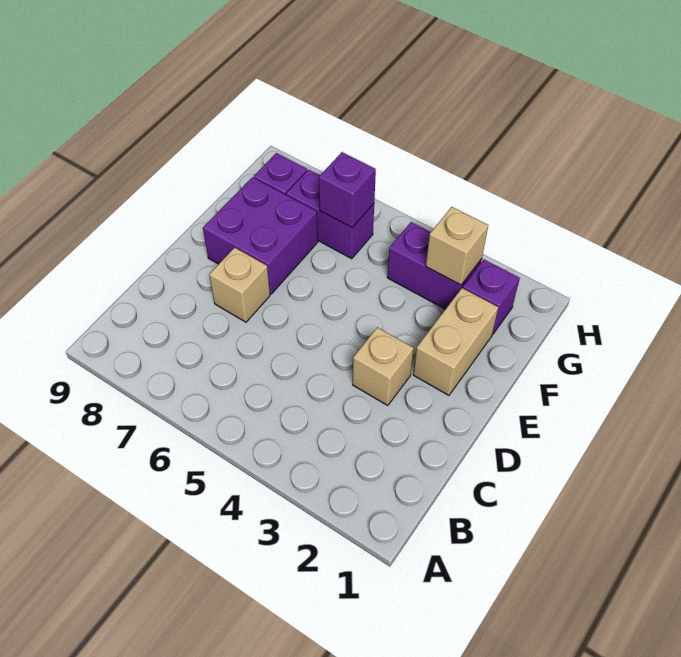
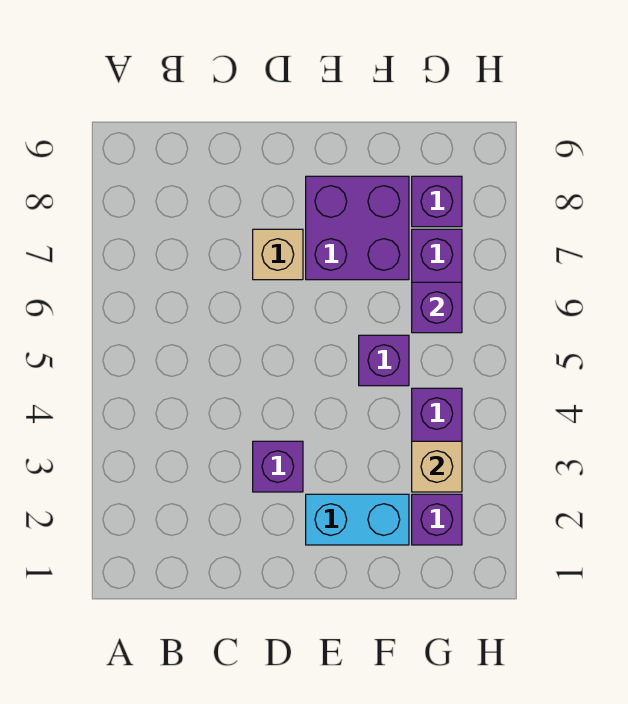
tan brick D3 level 1 -> purple brick D3 level 1
tan brick E2:F2 level 1 -> cyan brick E2:F2 level 1
none -> purple brick F5 level 1

